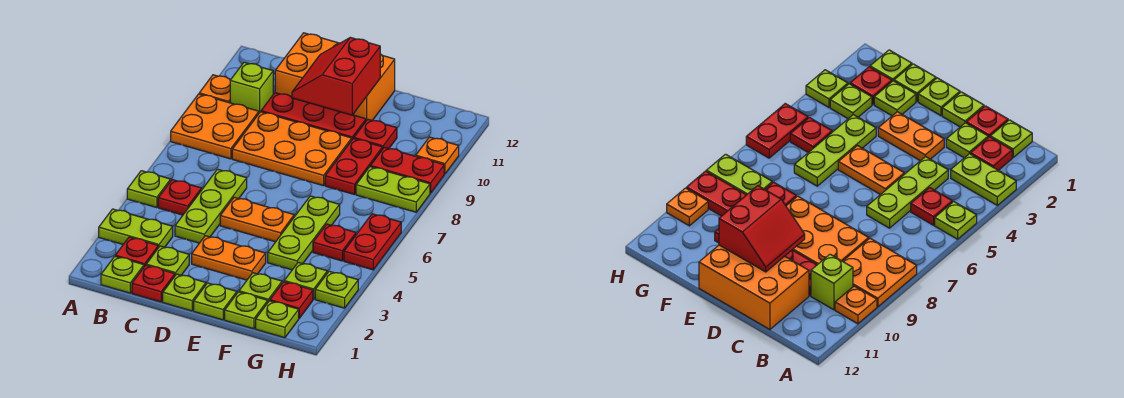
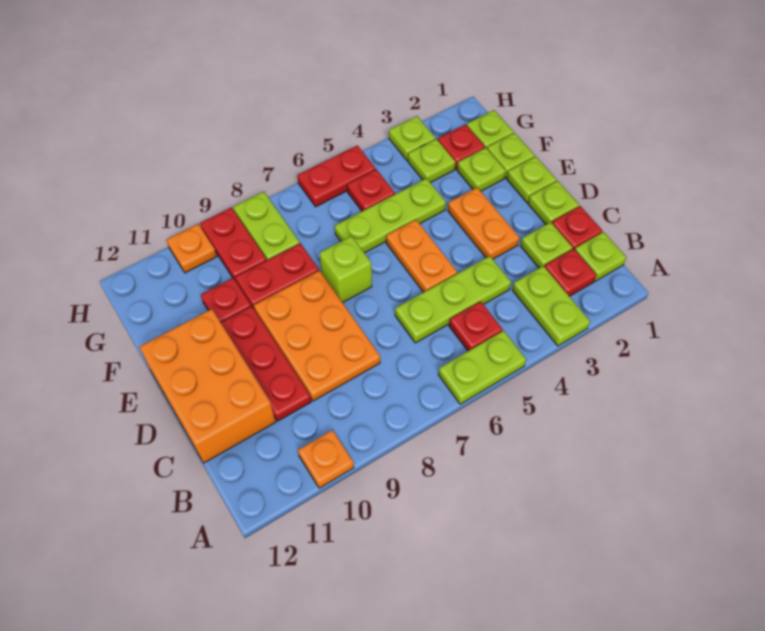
lime plate A5 level 1 -> lime plate A5:A6 level 1
orange plate A8:B9 level 1 -> none
lime brick B10 level 1 -> lime brick E7 level 1
red slope D10:E11 level 2 top E -> none

